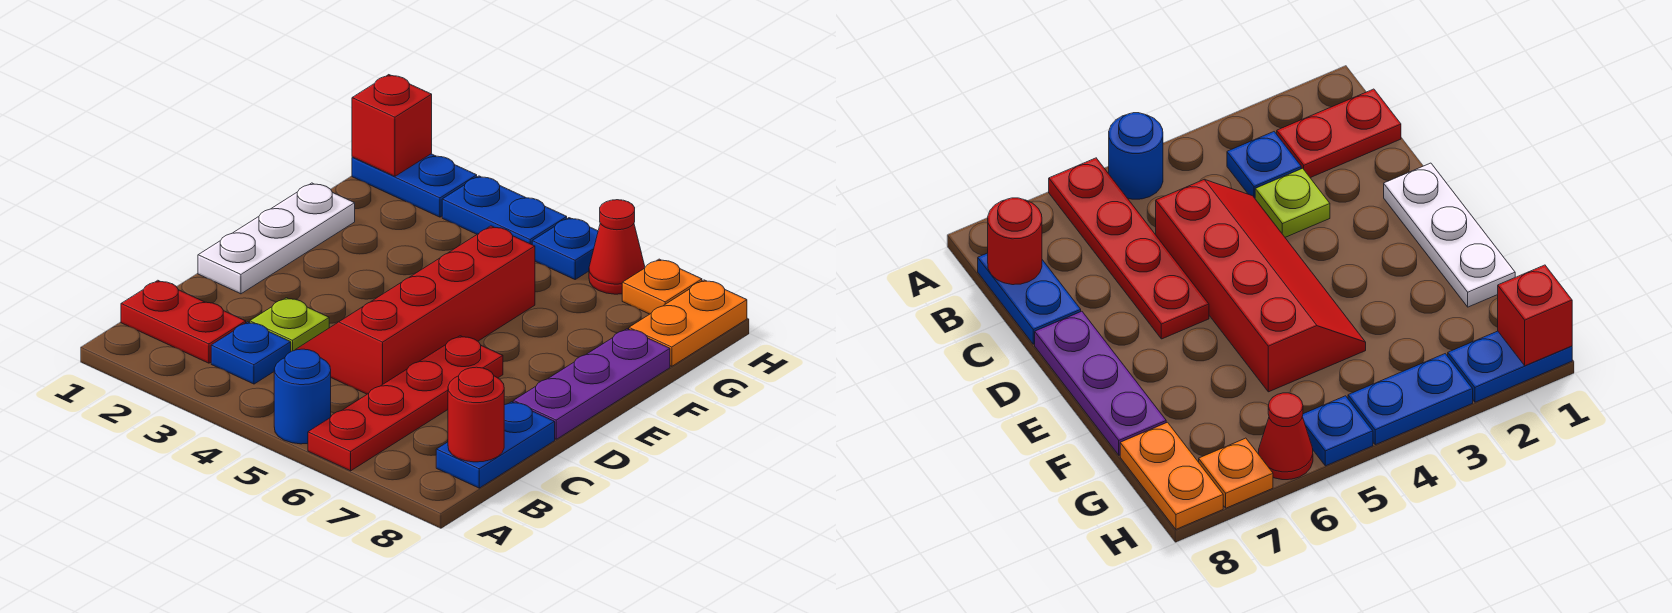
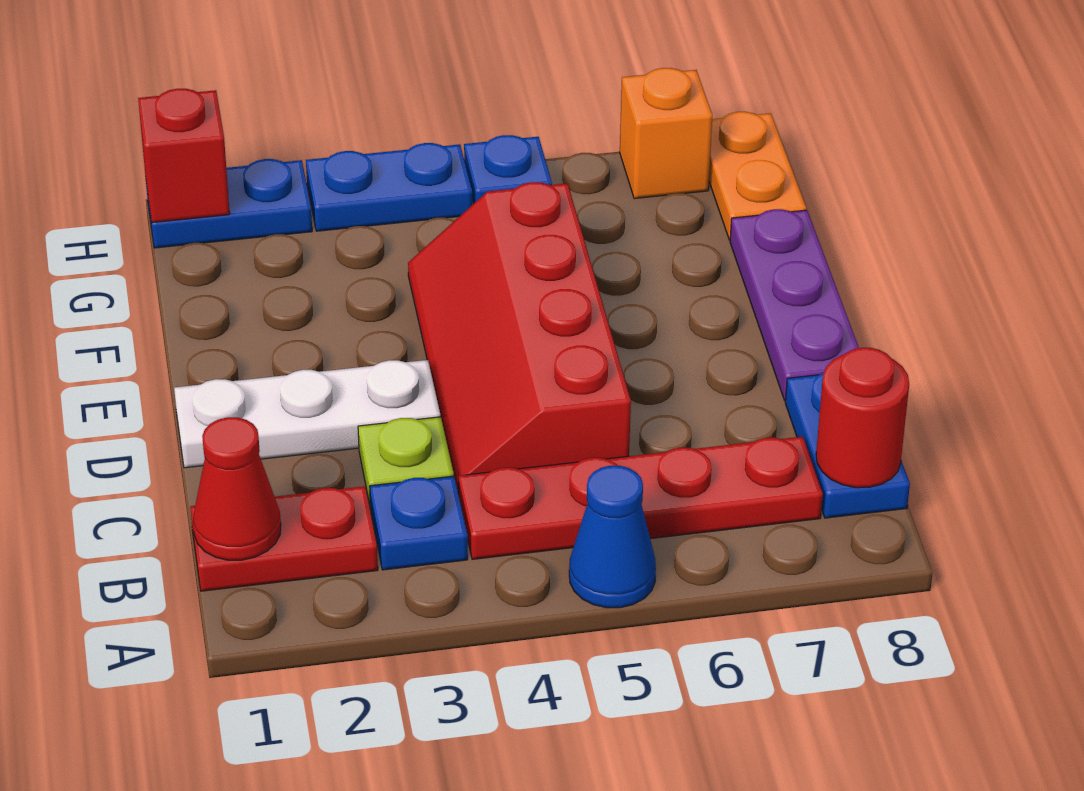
blue round brick A5 level 1 -> blue cone A5 level 1
red plate A6:D6 level 1 -> red plate B4:B7 level 1
white plate D1:F1 level 1 -> white plate D1:D3 level 1
red cone H6 level 1 -> red cone B1 level 2
orange plate H7 level 1 -> orange brick H7 level 1

